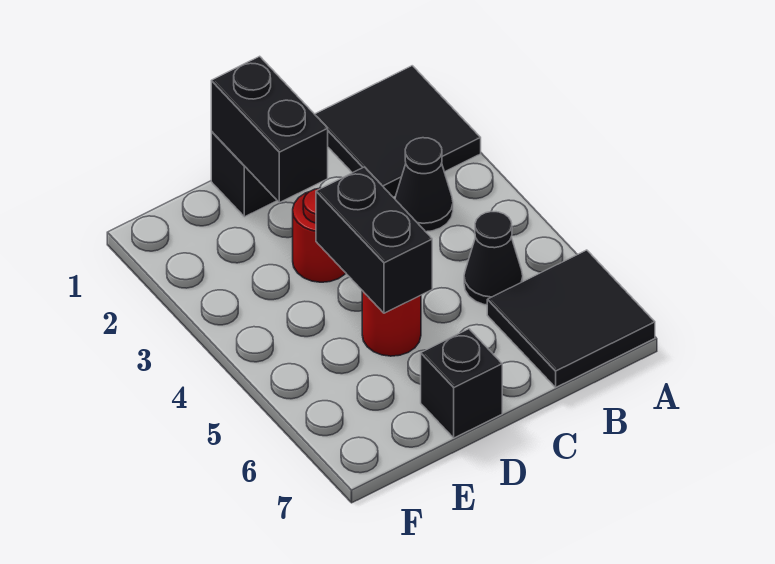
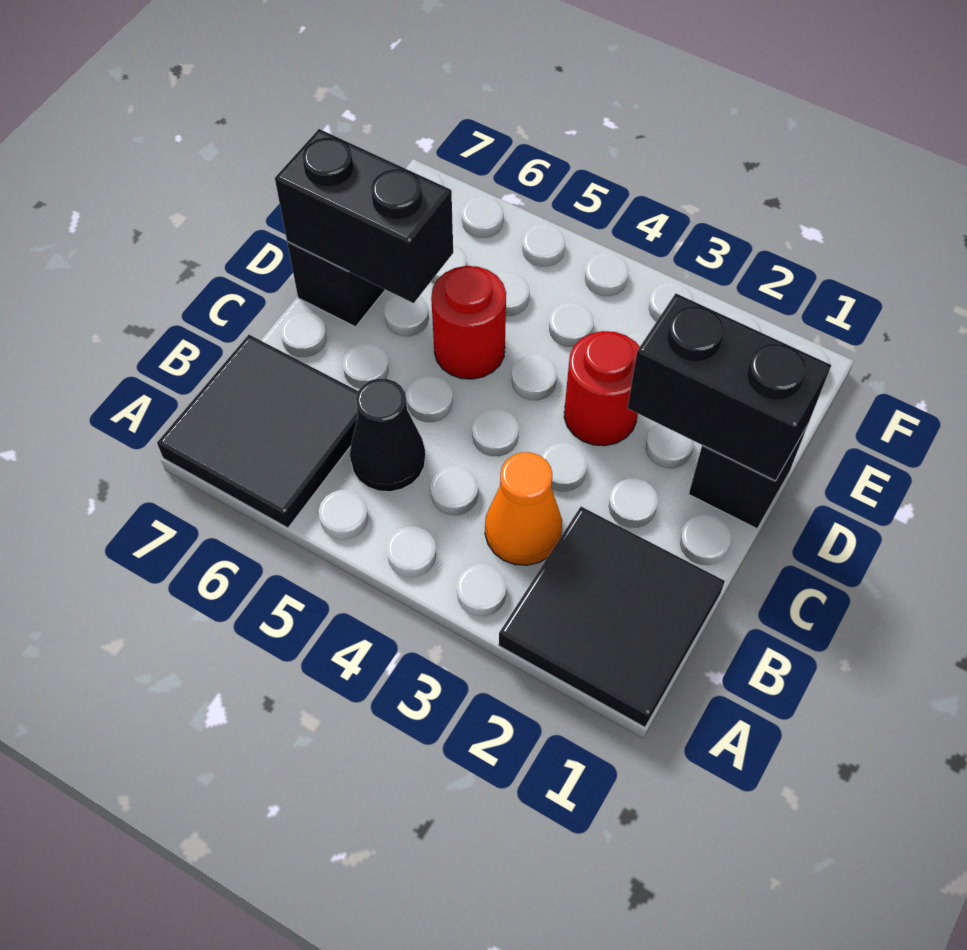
black cone B3 level 1 -> orange cone B3 level 1
black brick D4:D5 level 2 -> black brick D6:D7 level 2

